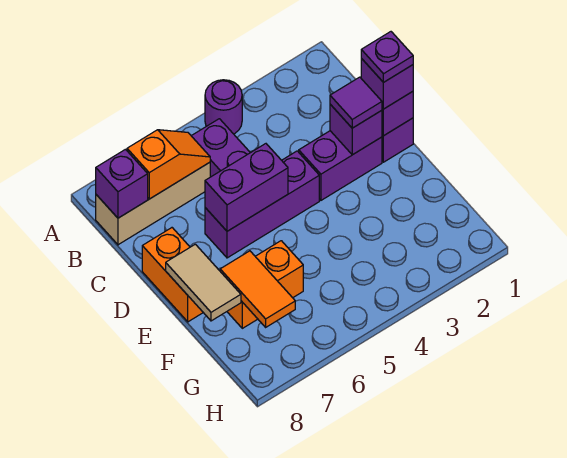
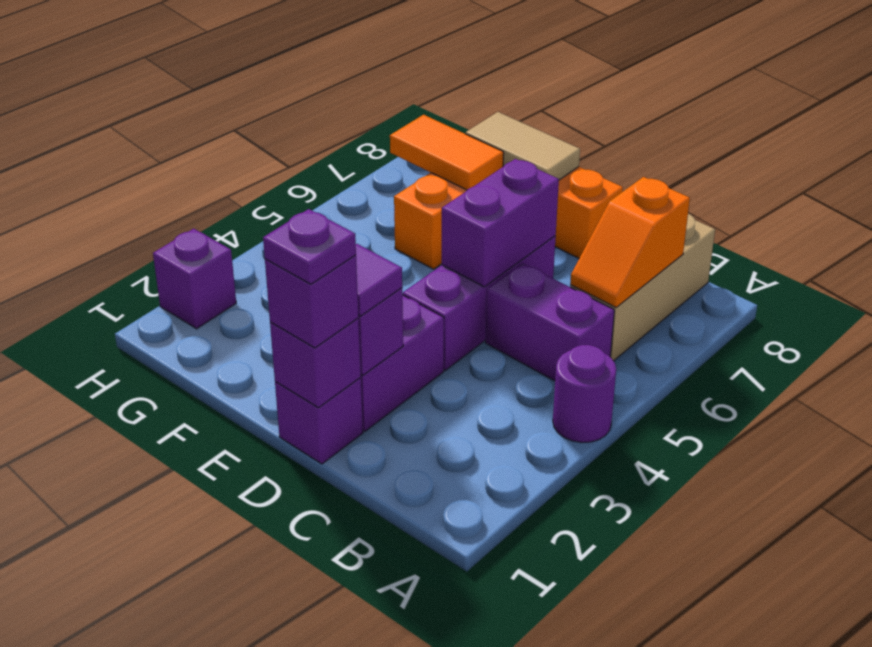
purple brick B8 level 2 -> purple brick H2 level 1

